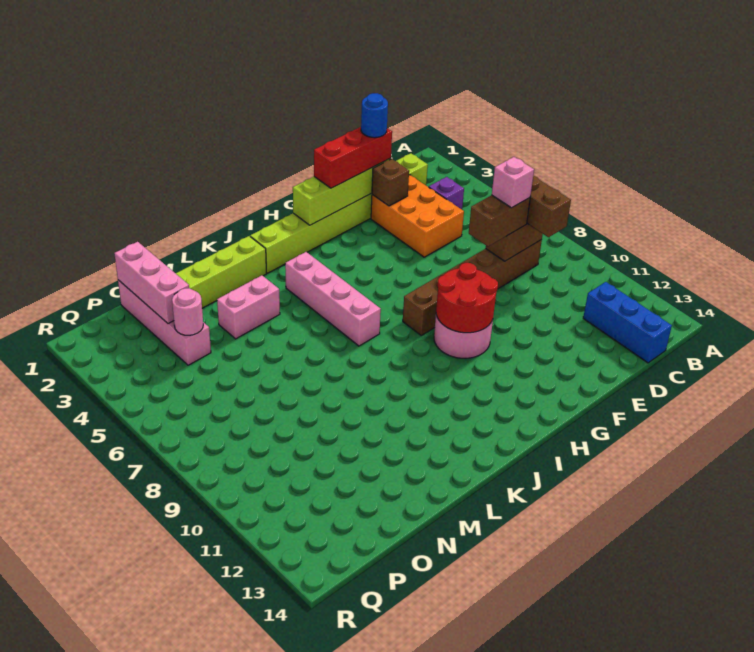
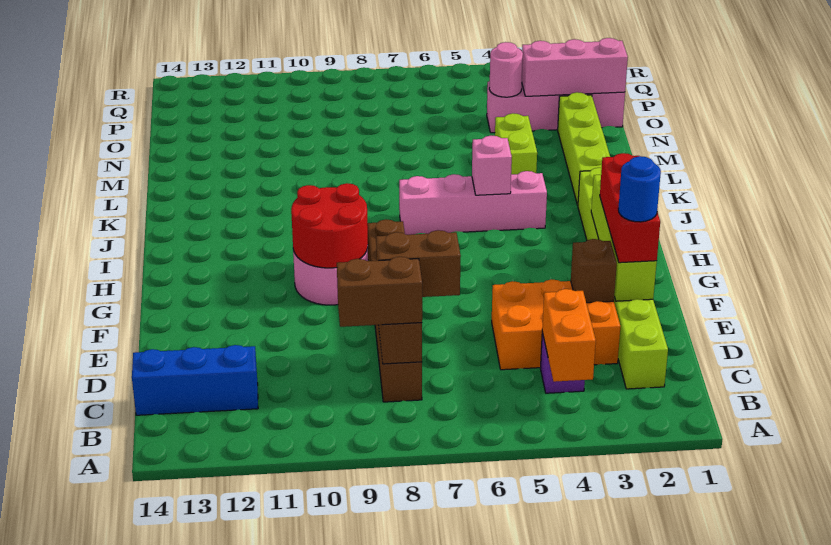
none -> orange brick B4:C4 level 2
brown brick D8:E8 level 3 -> brown brick D7:D8 level 3
pink brick D8 level 4 -> pink brick J5 level 2
pink brick L4:M4 level 1 -> lime brick L4:M4 level 1

